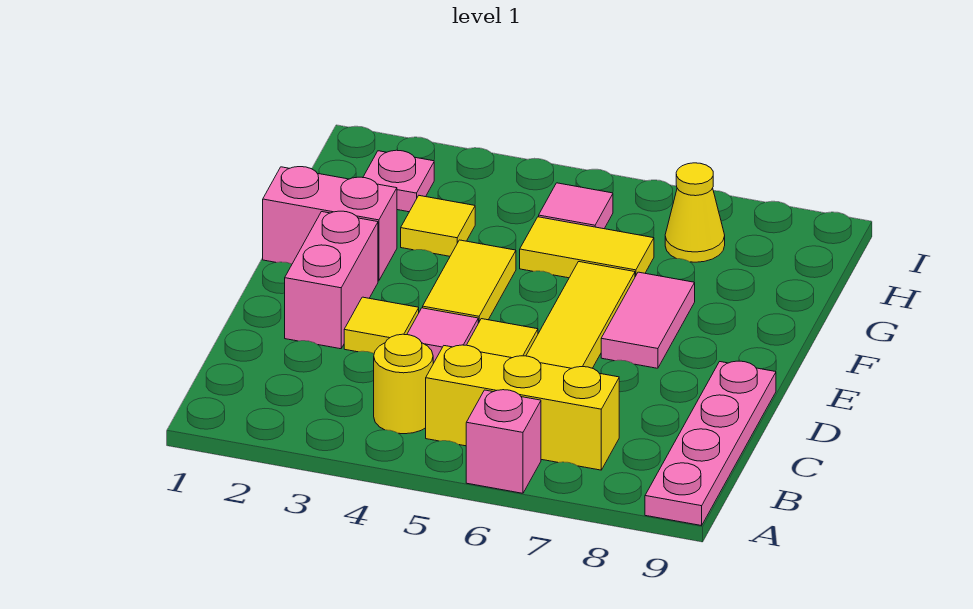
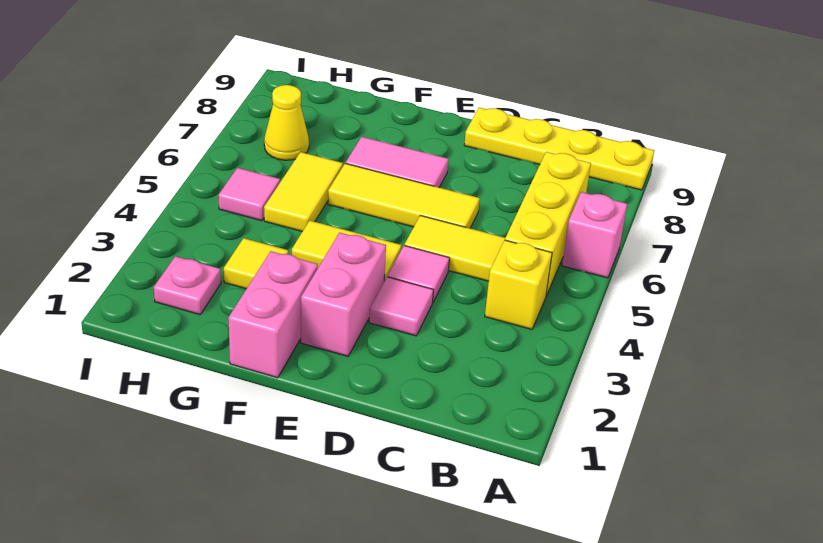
pink plate A9:D9 level 1 -> yellow plate A9:D9 level 1
yellow round brick B4 level 1 -> yellow brick B4 level 1
pink brick D2:E2 level 1 -> pink brick E2:E3 level 1
yellow tile D3 level 1 -> pink tile D3 level 1

